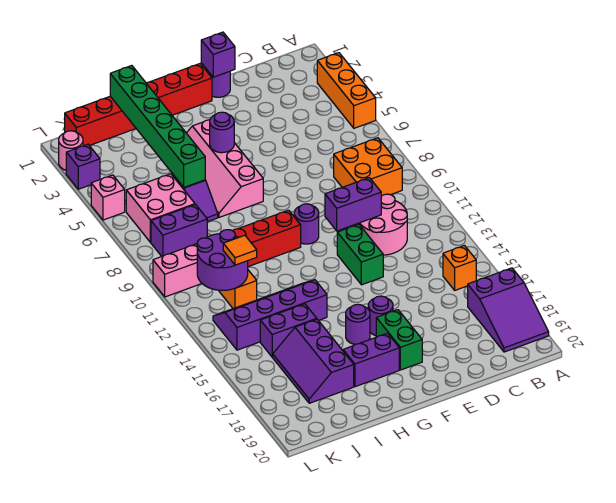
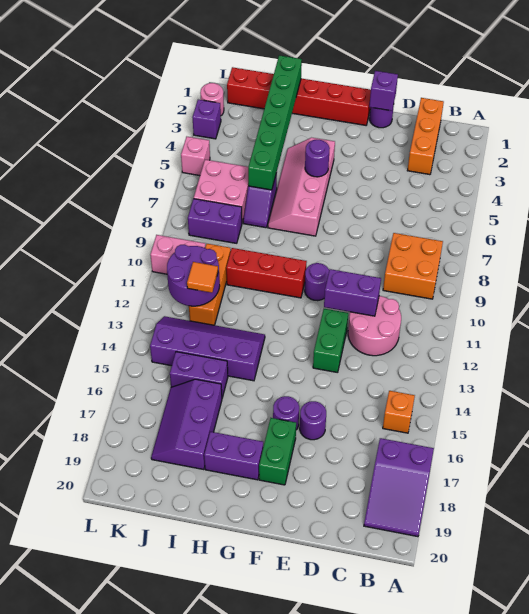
orange brick A3:A5 level 1 -> orange brick C1:C3 level 1
purple round brick G16 level 1 -> purple round brick E16 level 1

